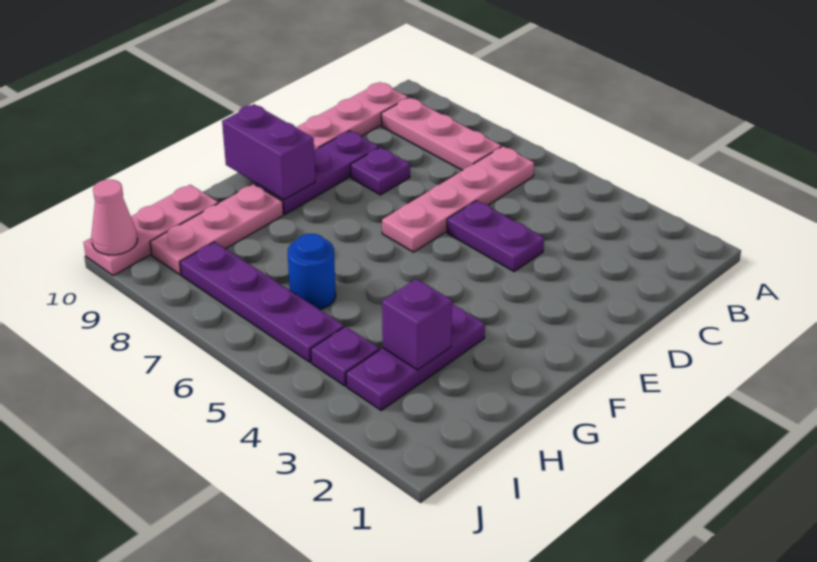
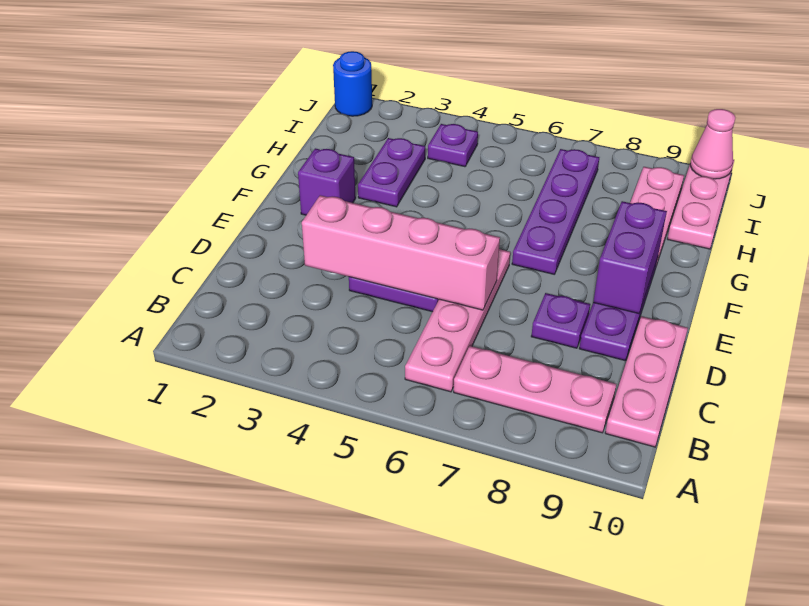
none -> pink brick D3:D6 level 2
purple brick F9:F10 level 2 -> purple brick E9:F9 level 2
purple plate G3:I3 level 1 -> purple plate G3:H3 level 1
purple brick H3 level 2 -> purple brick F2 level 1
blue round brick H6 level 1 -> blue round brick J1 level 1
purple plate I5:I8 level 1 -> purple plate F7:I7 level 1

